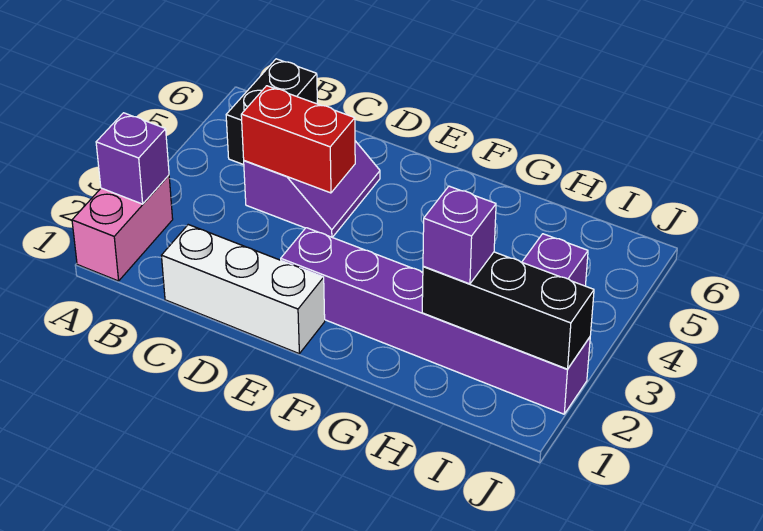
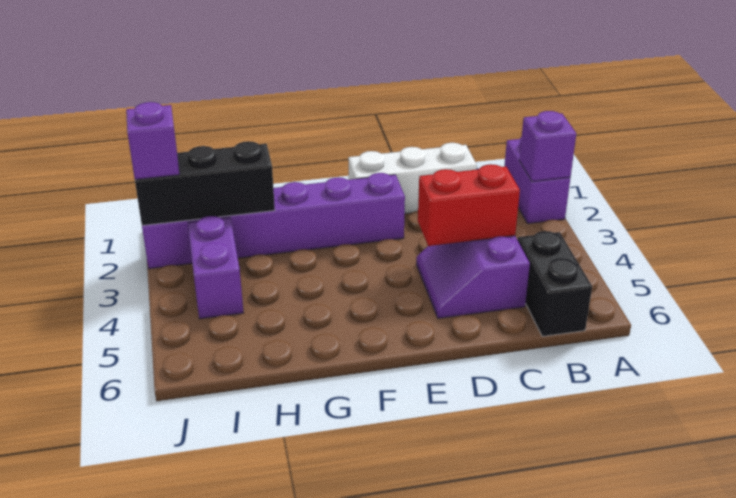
pink brick A1:A2 level 1 -> purple brick A1:A2 level 1
purple brick H2 level 3 -> purple brick J2 level 3

